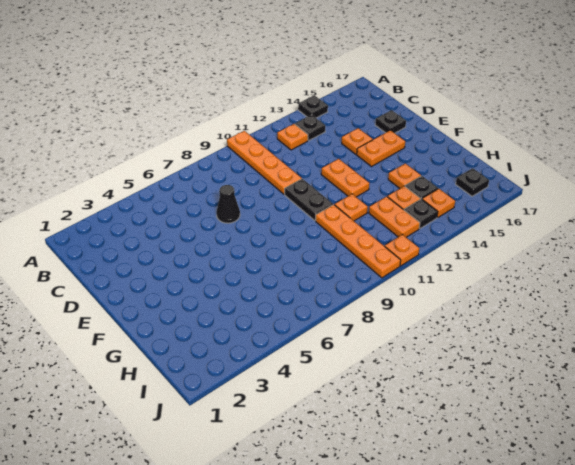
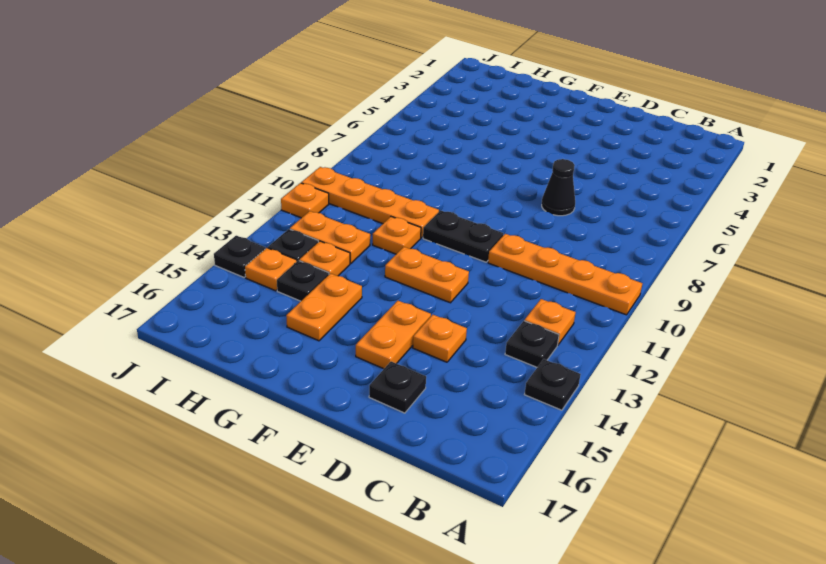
orange plate G14 level 1 -> orange plate G14:G15 level 1
black plate I16 level 1 -> black plate J14 level 1

